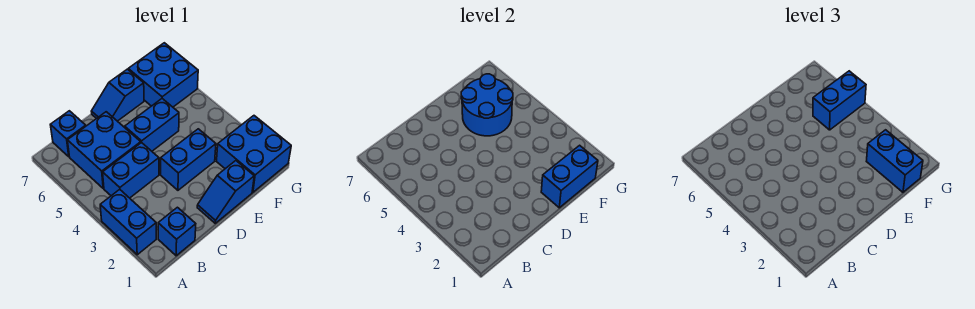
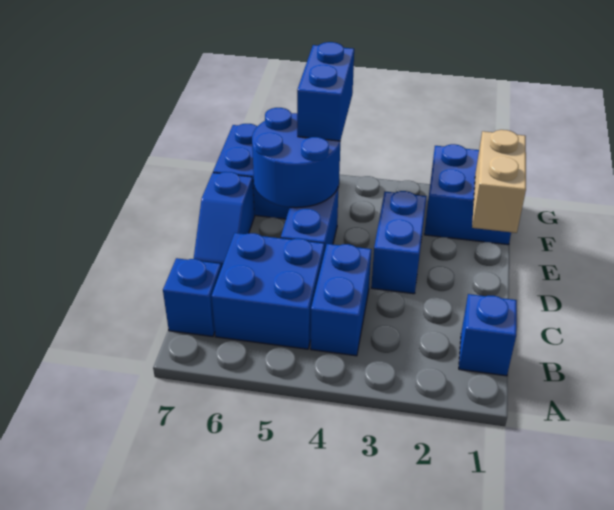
blue brick A2:A3 level 1 -> none
blue slope D1:E1 level 1 top E -> none
blue brick E1:F1 level 2 -> tan brick E1:F1 level 2
blue brick F1:F2 level 3 -> none

